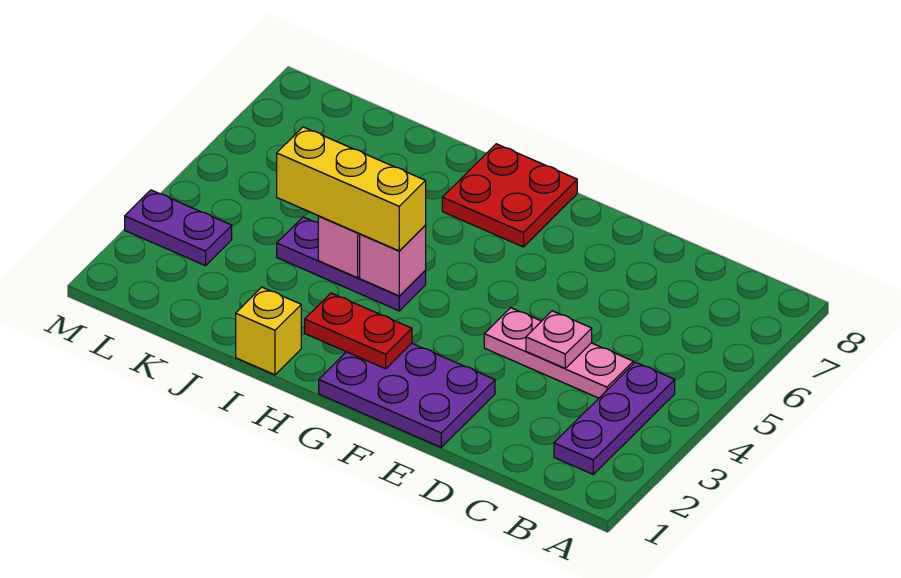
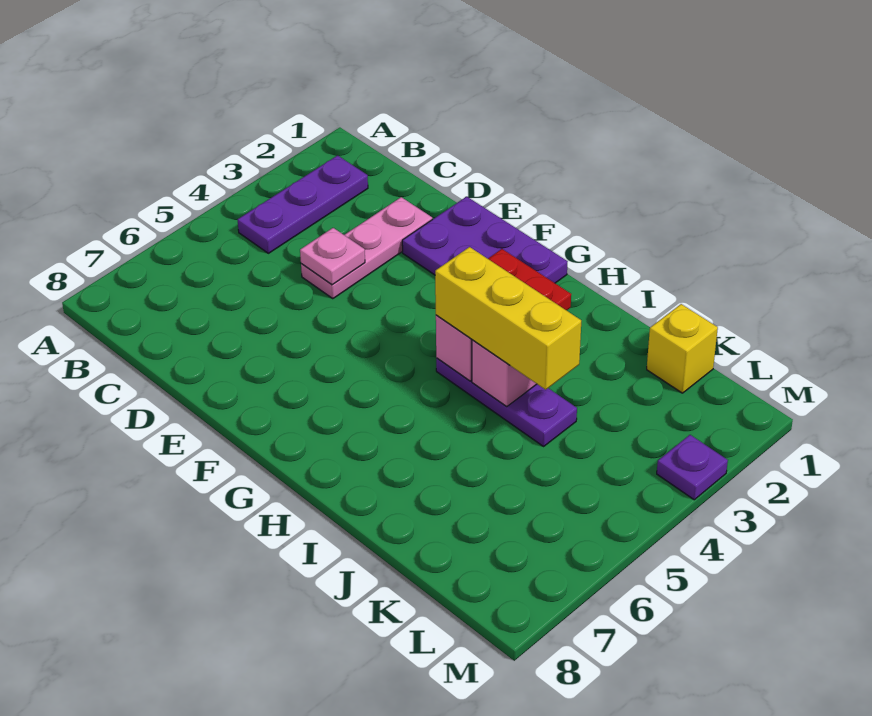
pink plate C4:E4 level 1 -> pink plate D2:D4 level 1
red plate G7:H8 level 1 -> none
yellow brick I1 level 1 -> yellow brick K1 level 1
purple plate L3:M3 level 1 -> purple plate M3 level 1

